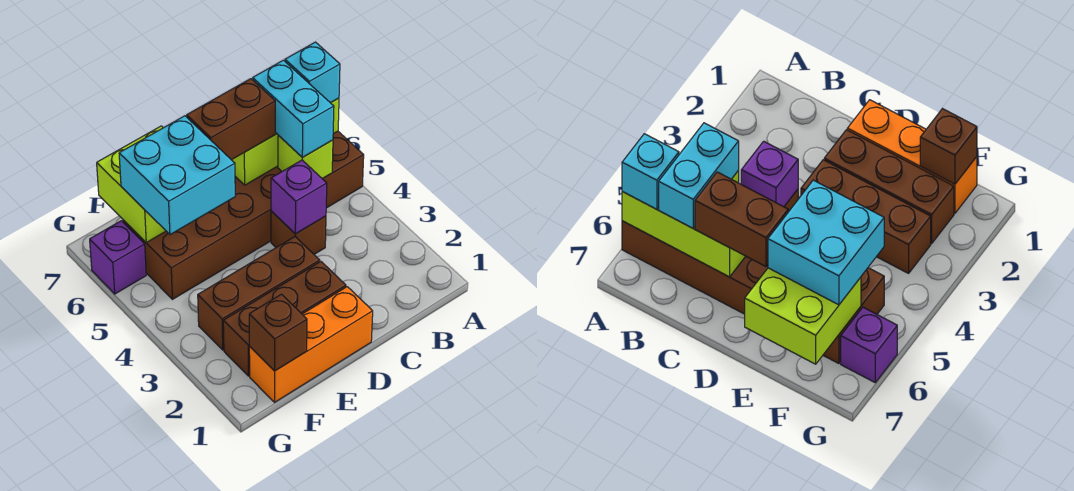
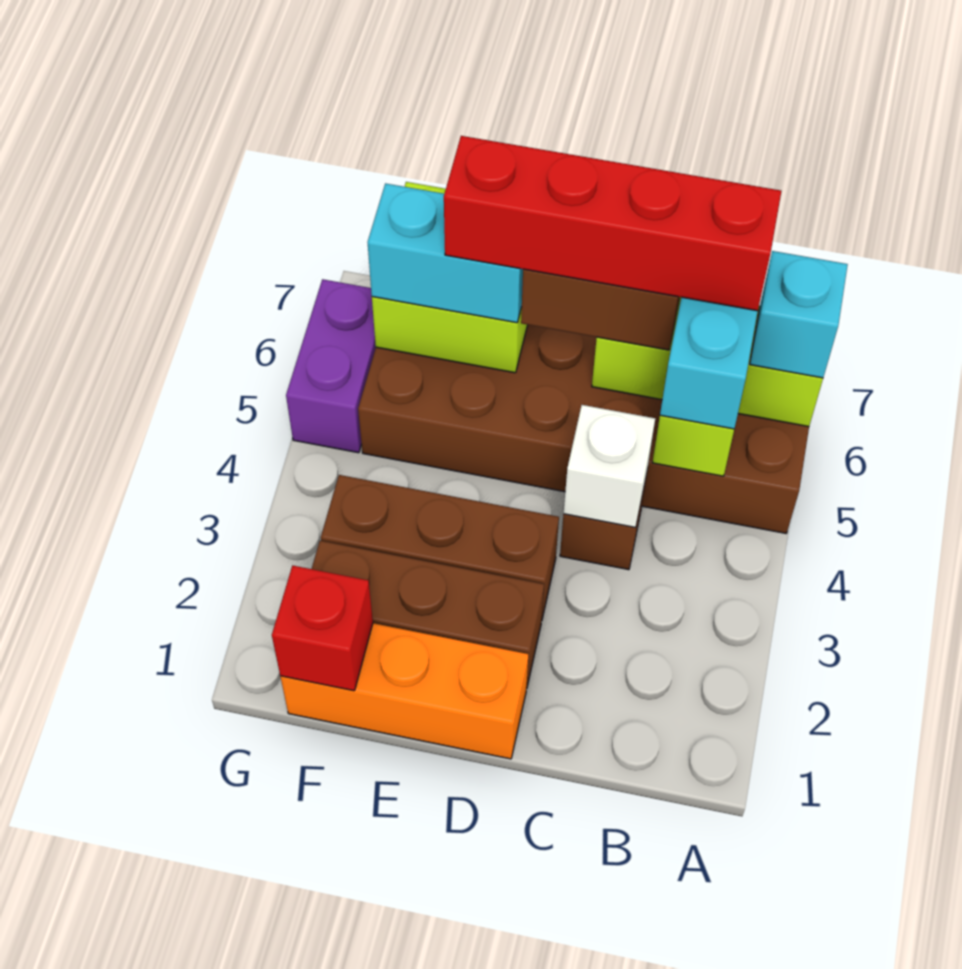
none -> red brick B6:E6 level 4
purple brick C4 level 2 -> white brick C4 level 2
cyan brick E5:F6 level 3 -> cyan brick E6:F6 level 3
brown brick F1 level 2 -> red brick F1 level 2
purple brick G6 level 1 -> purple brick G5:G6 level 1

